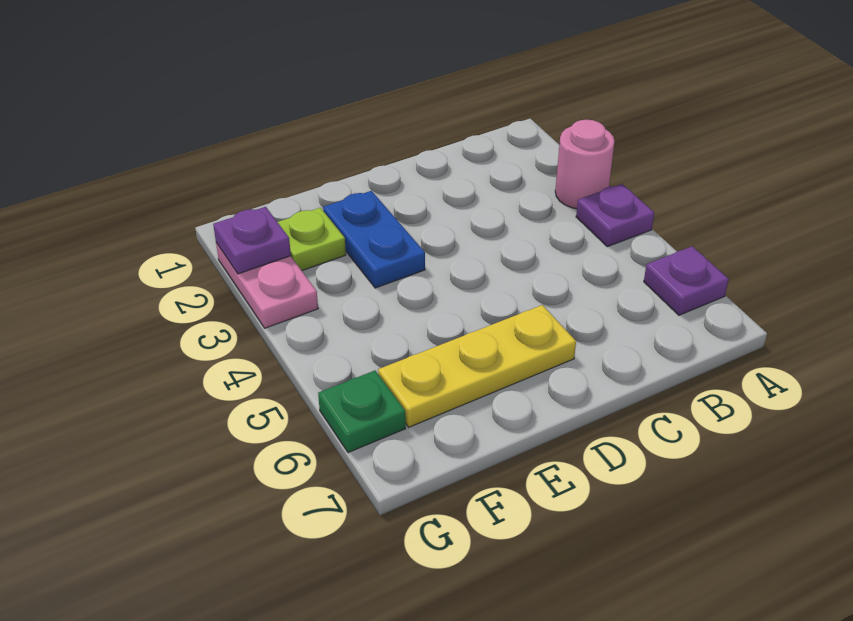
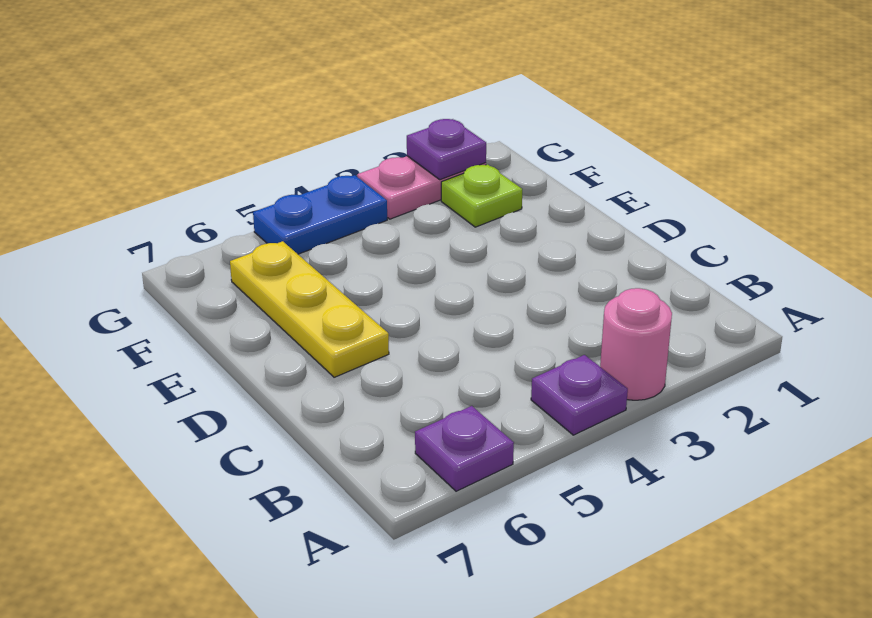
blue plate E2:E3 level 1 -> blue plate G4:G5 level 1
green plate G6 level 1 -> none

